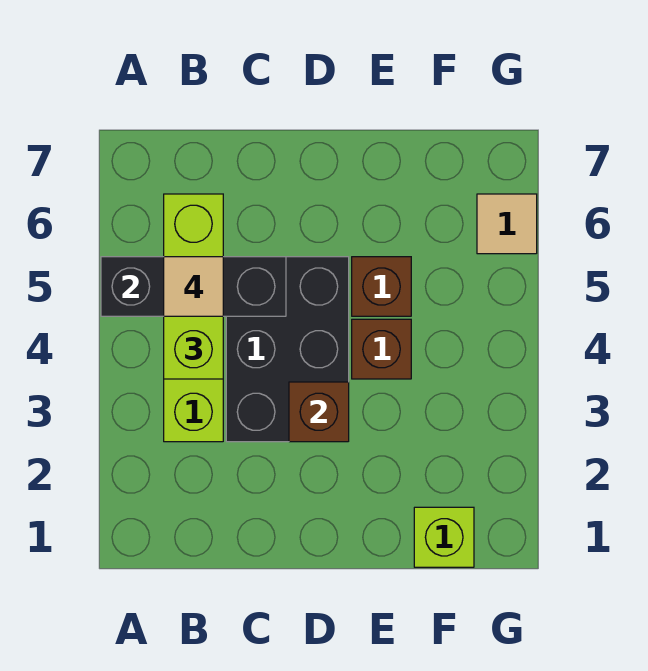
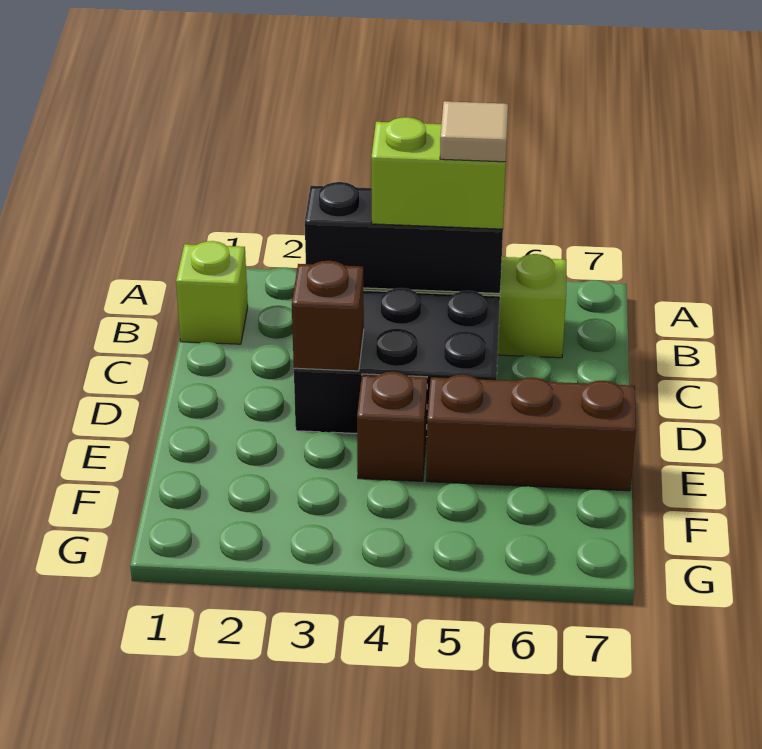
black brick A5:C5 level 2 -> black brick B3:B5 level 2
brown brick E5 level 1 -> brown brick E5:E7 level 1
lime brick F1 level 1 -> lime brick B1 level 1
tan tile G6 level 1 -> none

